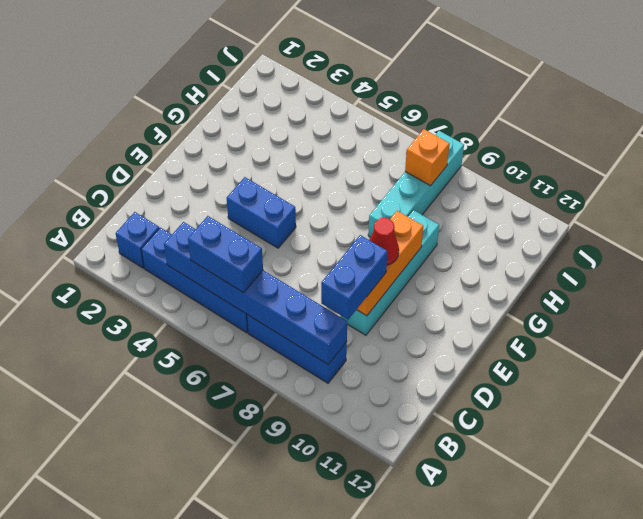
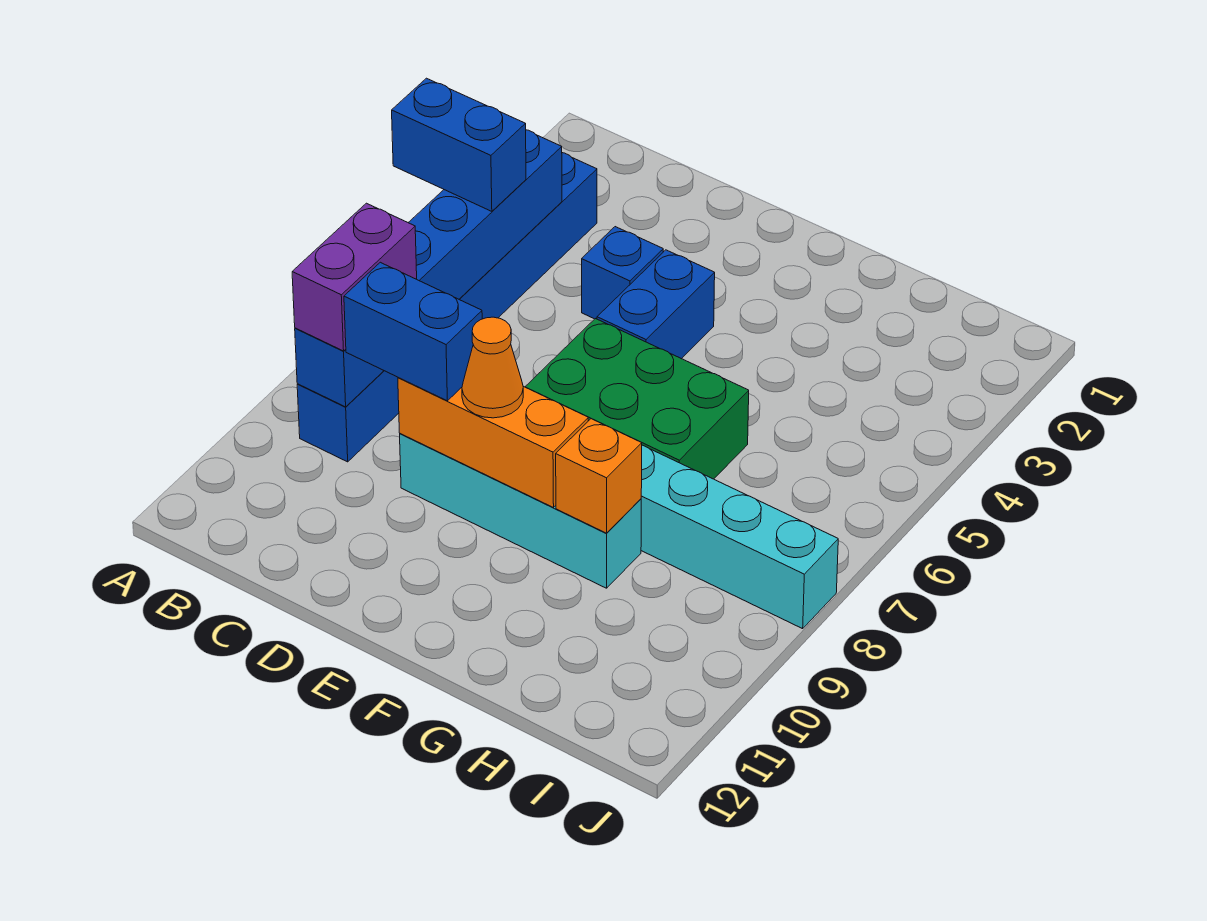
blue brick B2 level 1 -> blue brick D4 level 1
blue brick B5:B6 level 3 -> blue brick A5:B5 level 3
none -> purple brick B8:B9 level 3
none -> green brick E6:G7 level 1
red cone E9 level 3 -> orange cone E9 level 3
orange brick I8 level 2 -> orange brick G9 level 2

